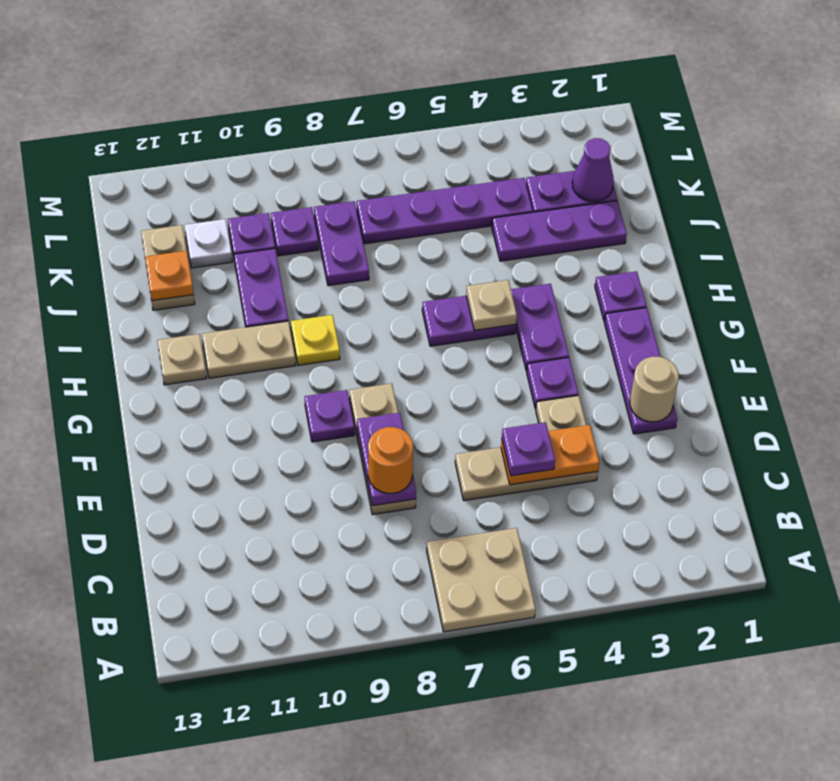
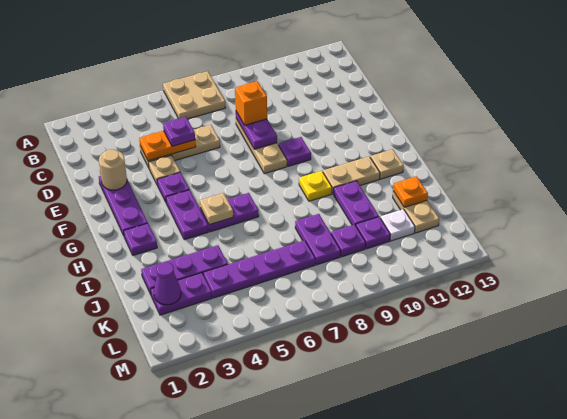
orange round brick D8 level 3 -> orange brick D8 level 3

